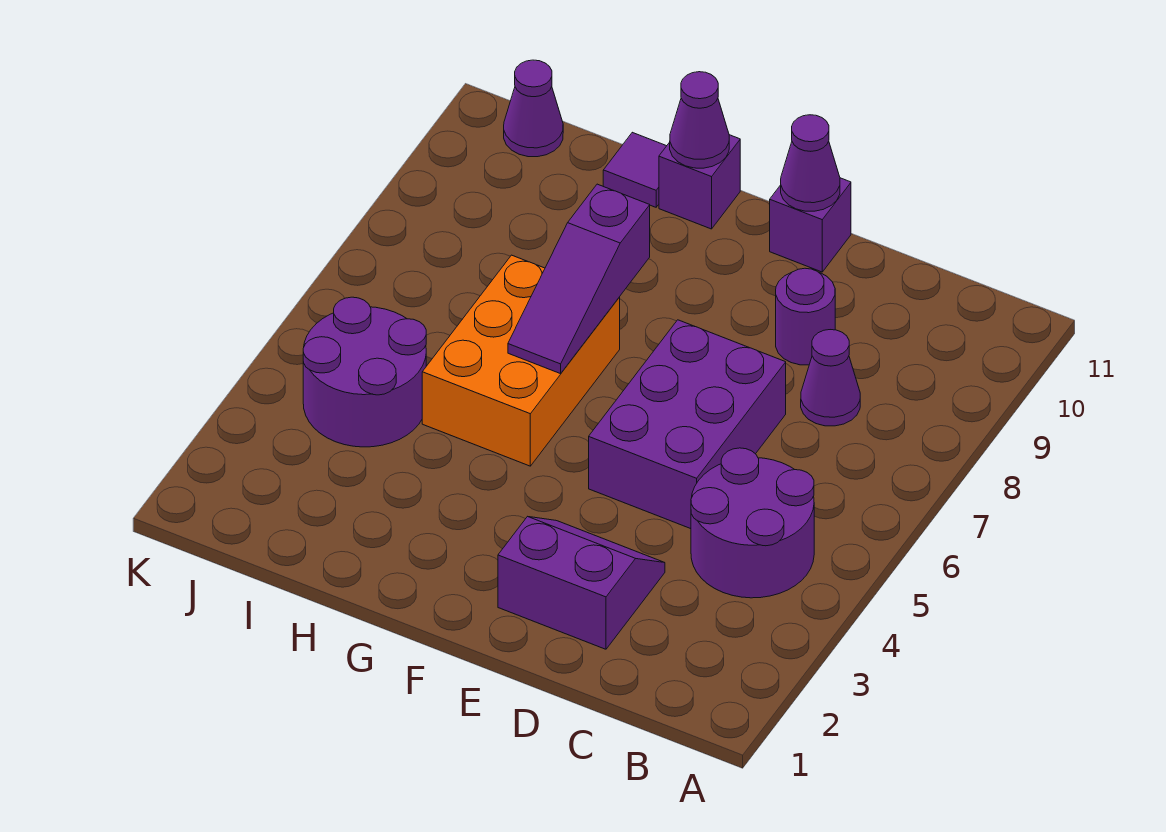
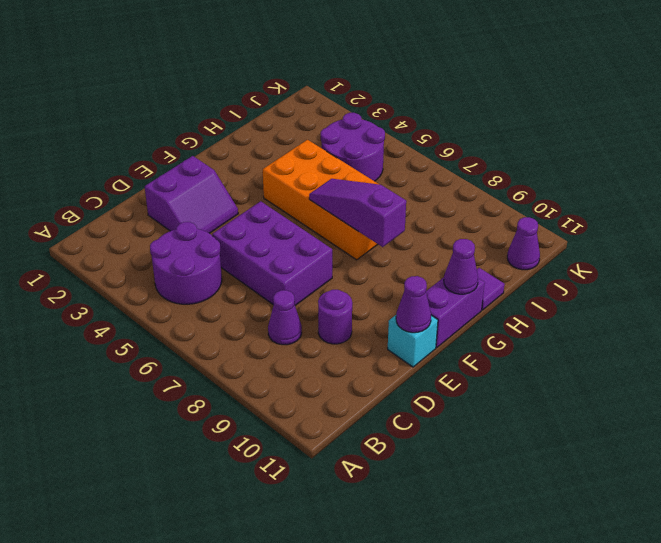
purple brick E11 level 1 -> cyan brick E11 level 1
orange brick G5:H7 level 1 -> orange brick G4:H7 level 1
purple brick G11 level 1 -> purple brick F11:G11 level 1

